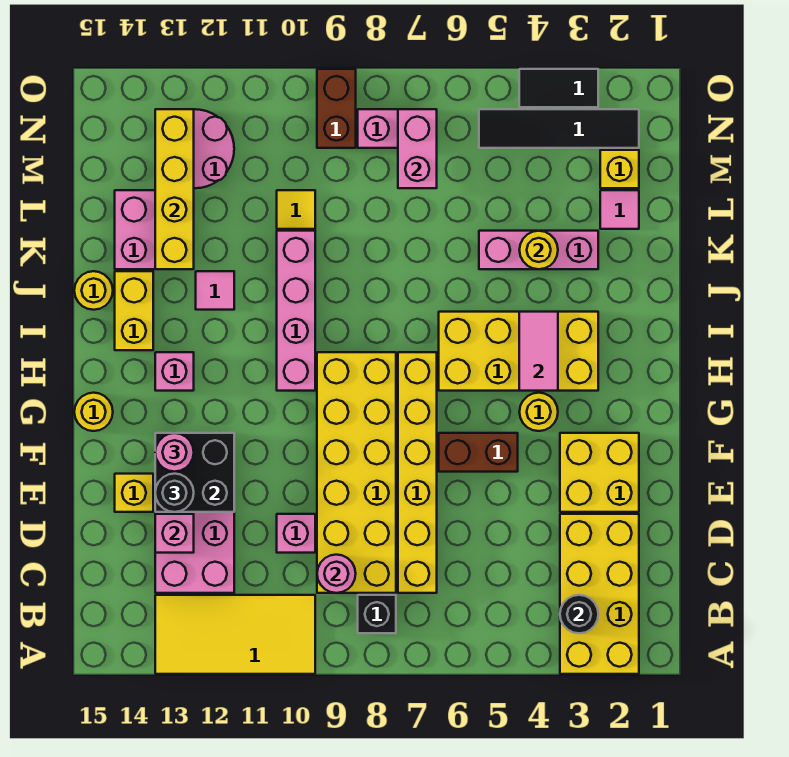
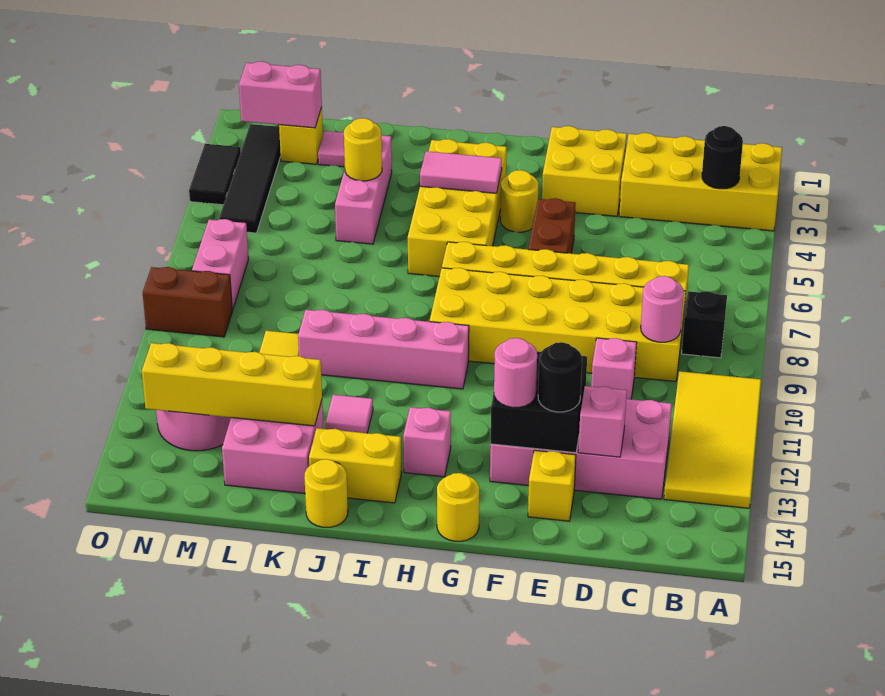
pink brick M7:N7 level 2 -> pink brick M2:N2 level 2

